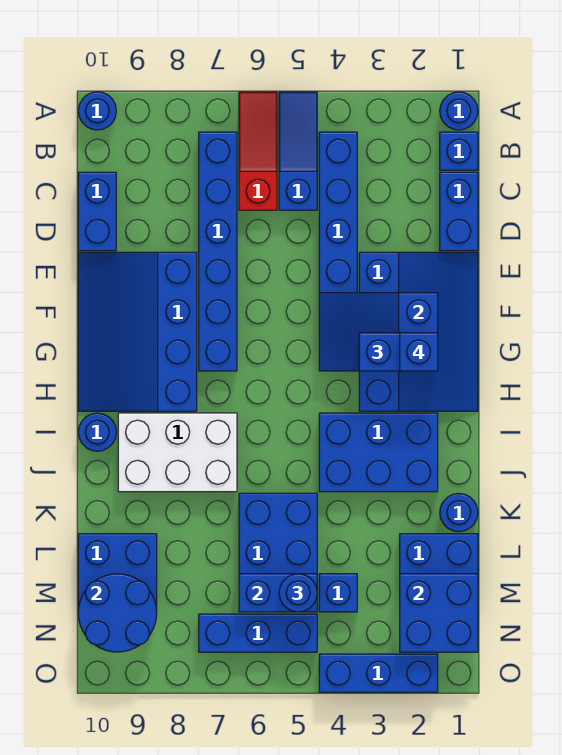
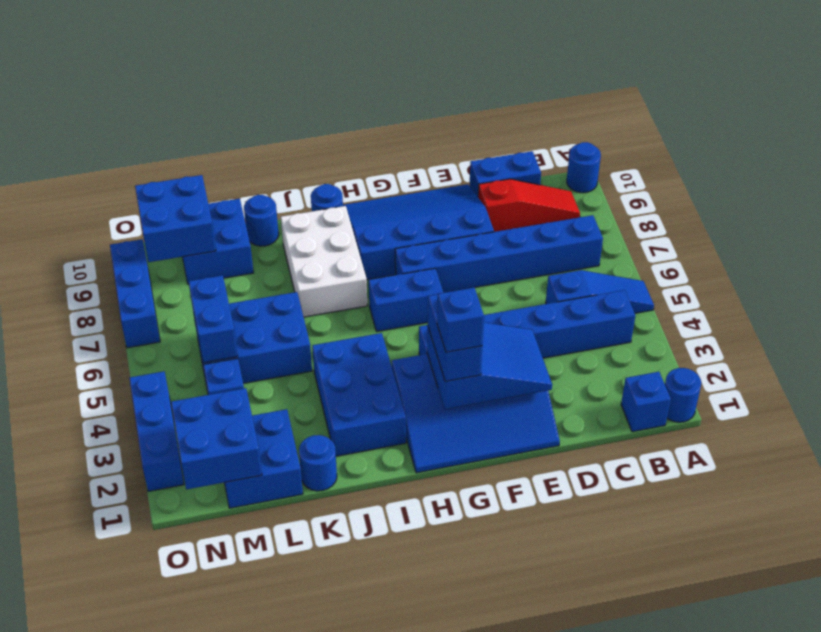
red slope A6:C6 level 1 top C -> red slope B9:D9 level 1 top D
blue brick C1:D1 level 1 -> blue brick G6:H6 level 1
blue slope F2:G4 level 2 top 2 -> blue slope E2:G3 level 2 top G
blue round brick M5 level 3 -> blue round brick K10 level 1
blue round brick M9:N10 level 2 -> blue brick M9:N10 level 2
blue brick N5:N7 level 1 -> blue brick O7:O9 level 1

